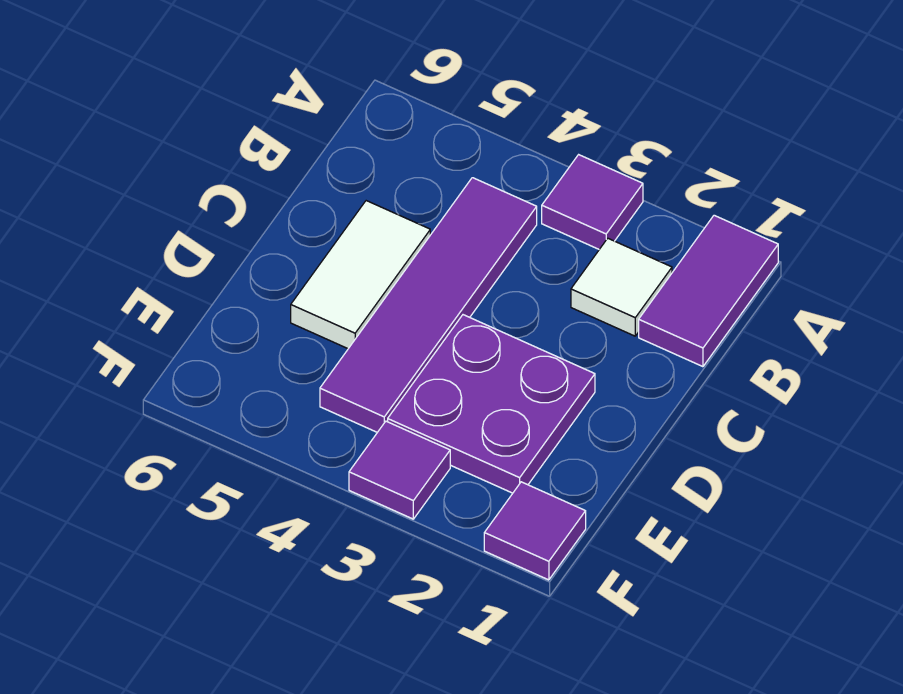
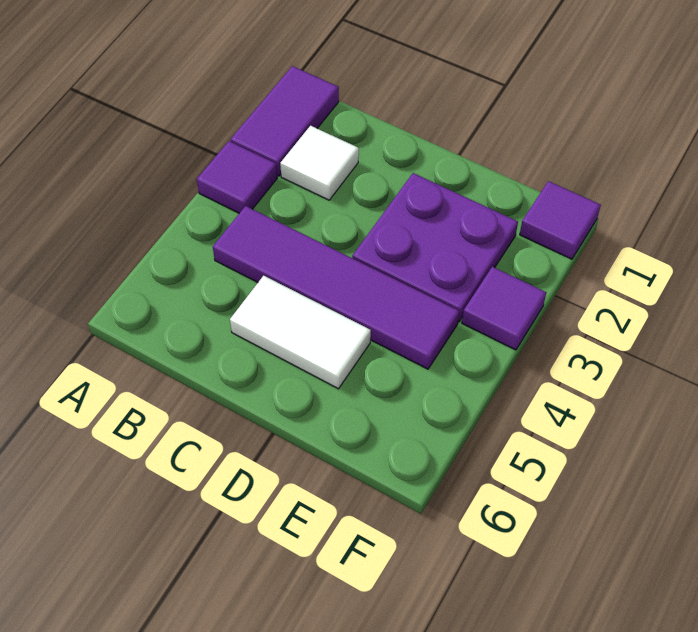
purple tile A1:B1 level 1 -> purple tile A1:A2 level 1

